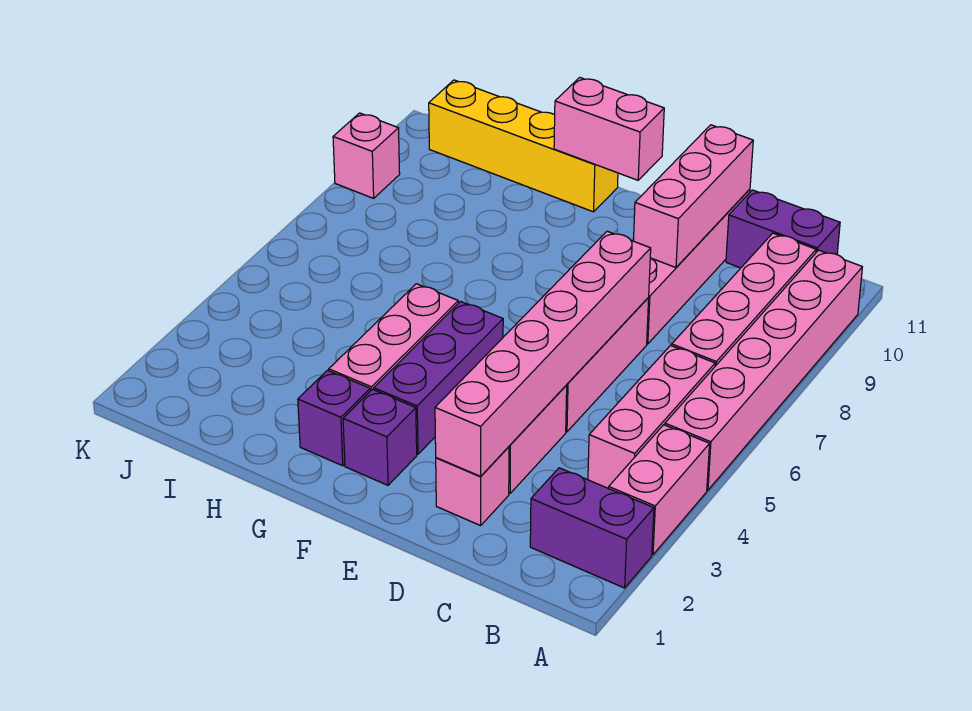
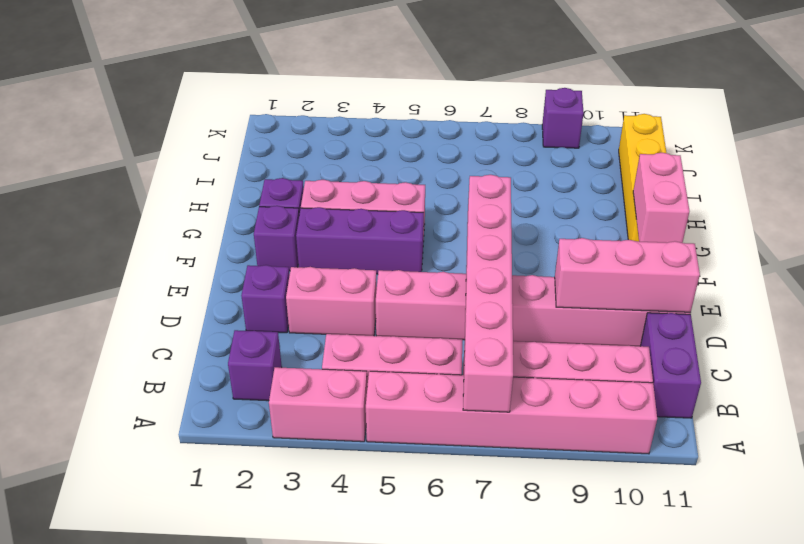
purple brick A2:B2 level 1 -> purple brick B2 level 1
pink brick D2 level 1 -> purple brick D2 level 1
pink brick D2:D7 level 2 -> pink brick A7:F7 level 2
pink brick K9 level 1 -> purple brick K9 level 1

